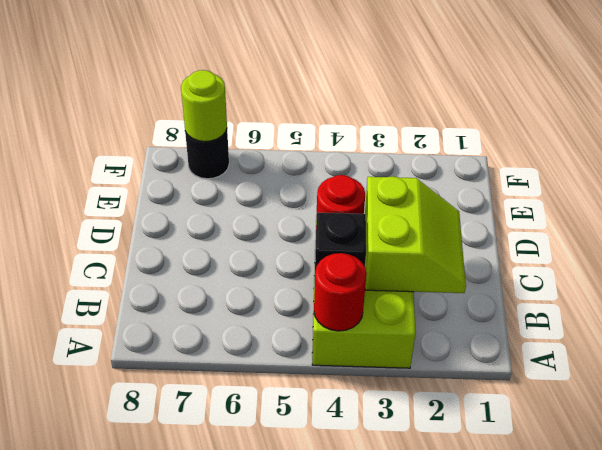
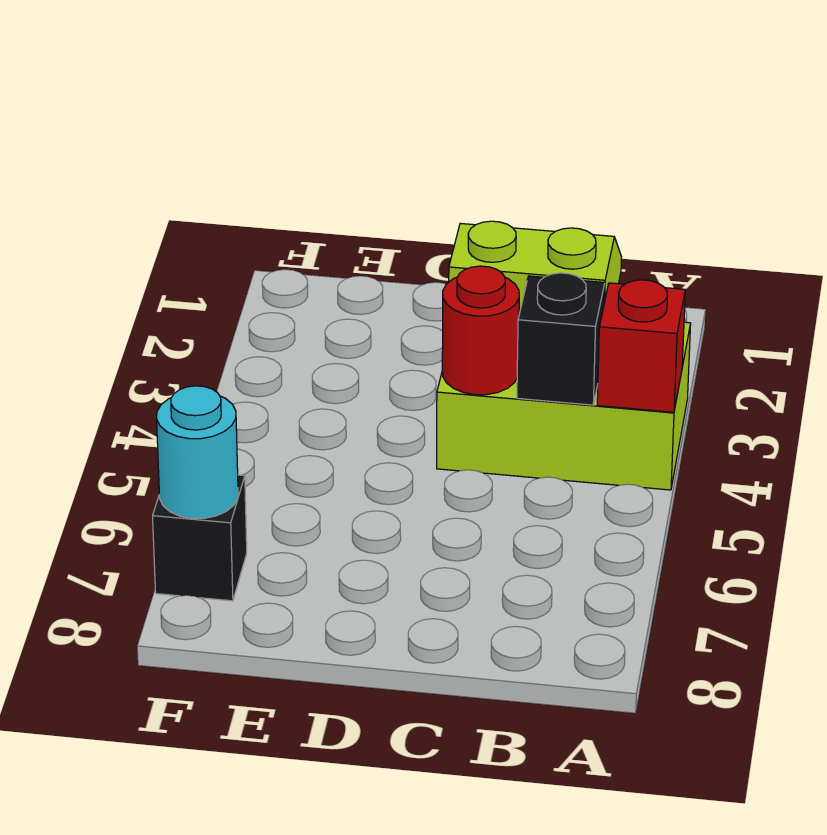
red round brick A4 level 2 -> red brick A4 level 2
black round brick F7 level 1 -> black brick F7 level 1
lime round brick F7 level 2 -> cyan round brick F7 level 2

